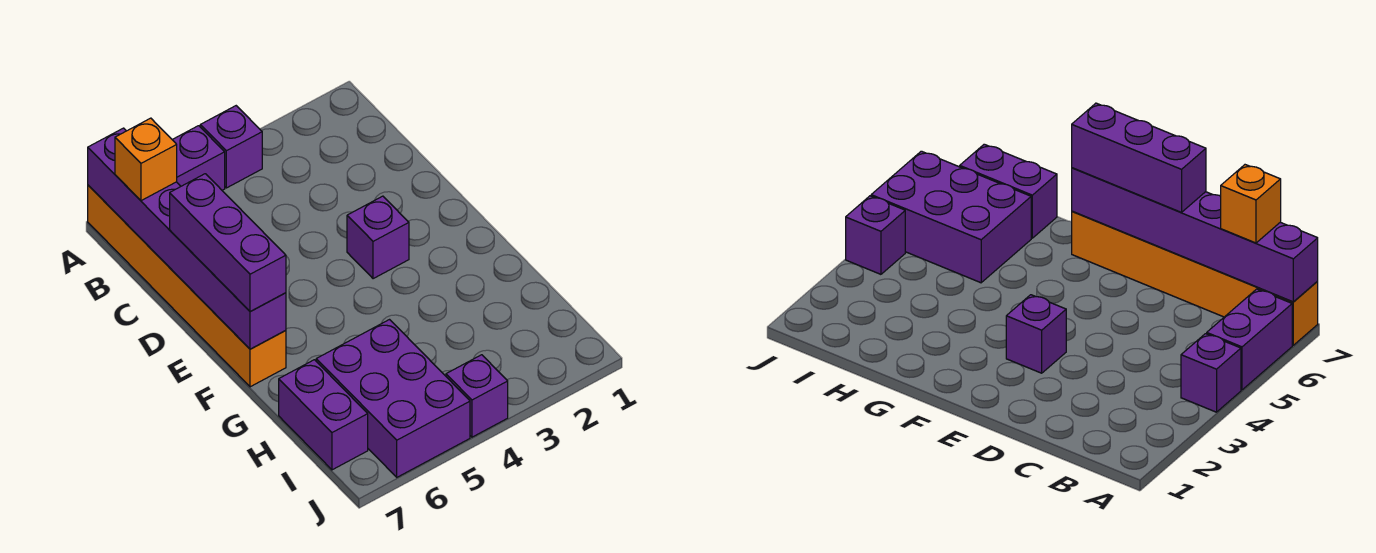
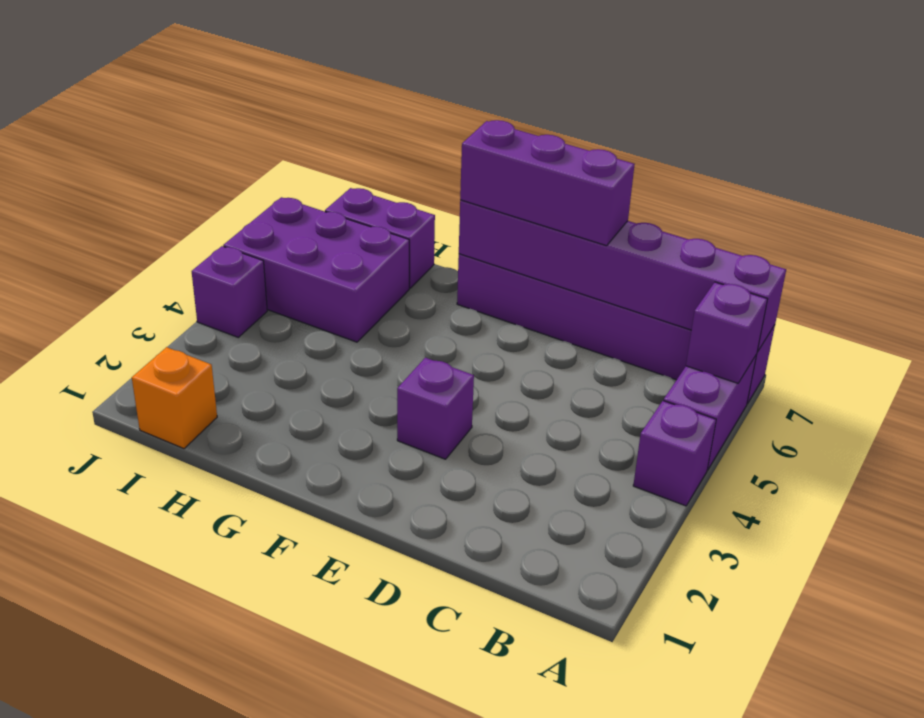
none -> purple brick A6 level 2
orange brick A7:F7 level 1 -> purple brick A7:F7 level 1
orange brick B7 level 3 -> orange brick I1 level 1

